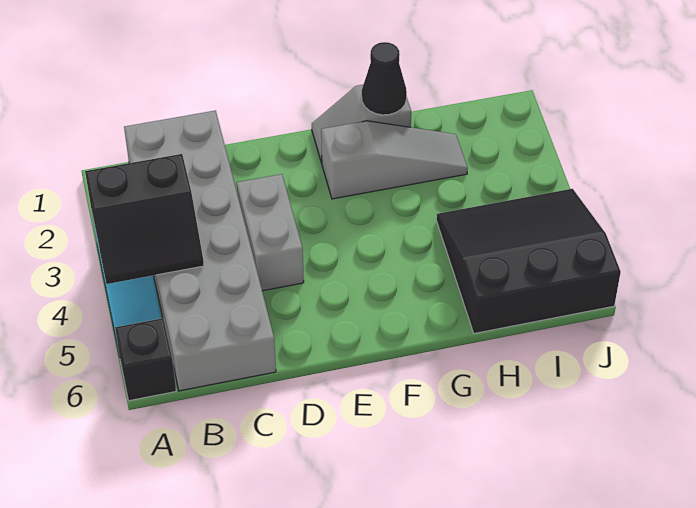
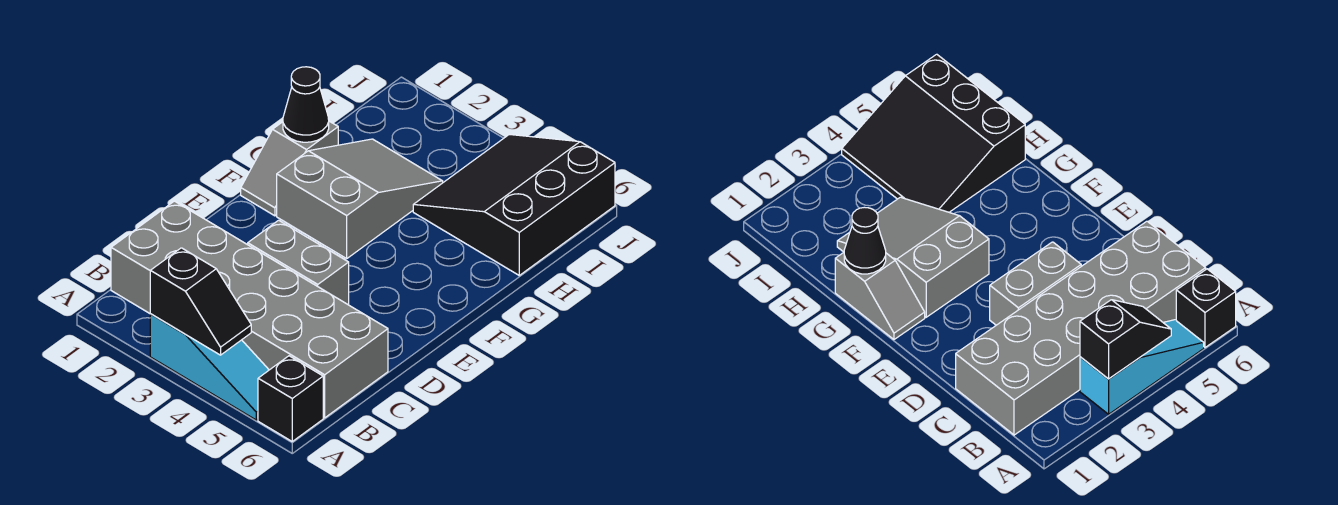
black slope A3:B4 level 2 top 3 -> black slope A3:A4 level 2 top 3
grey slope F2:H2 level 1 top F -> grey slope F2:H3 level 1 top F

